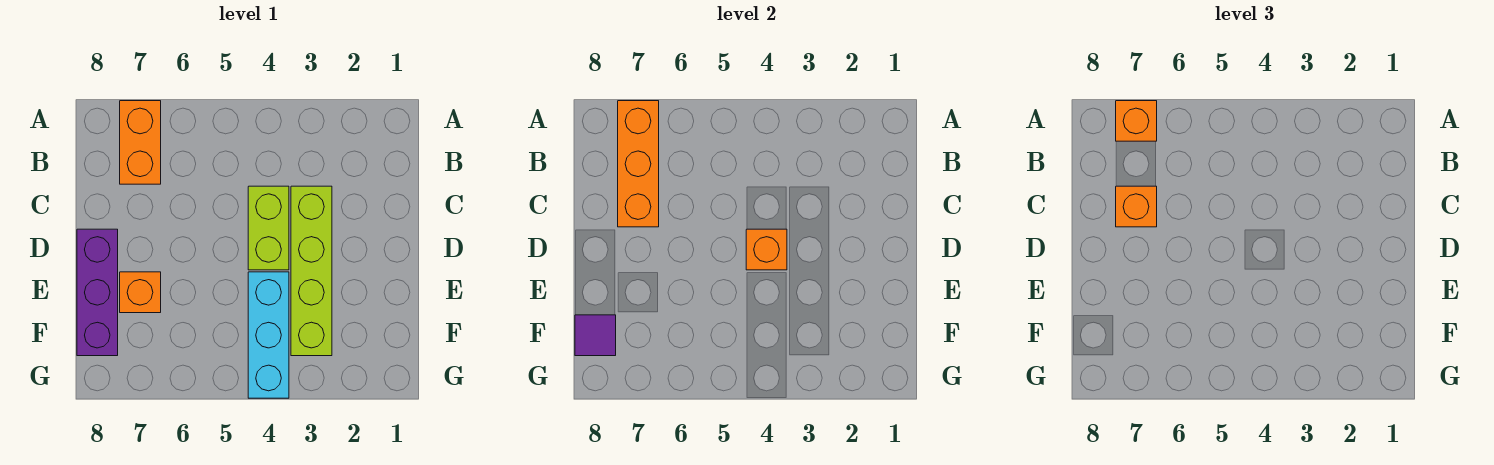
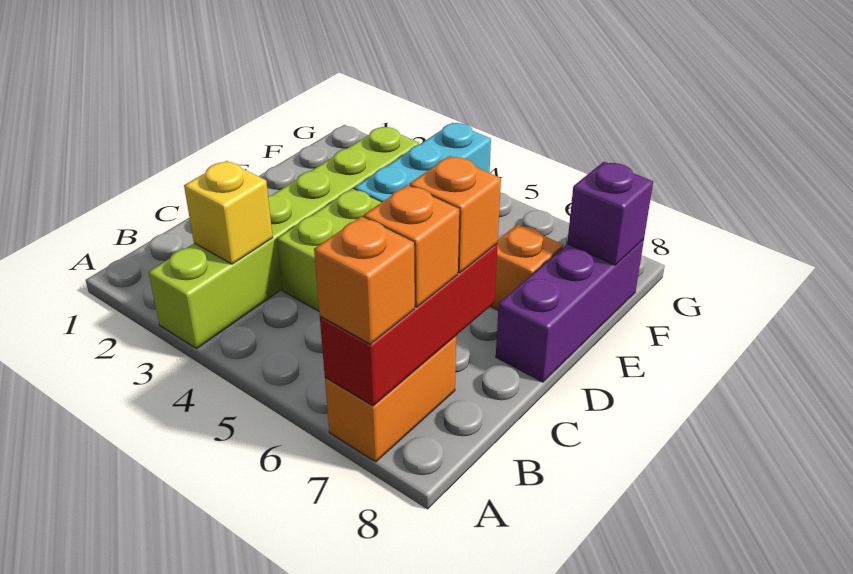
orange brick A7:C7 level 2 -> red brick A7:C7 level 2
none -> yellow brick B3 level 2
lime brick C3:F3 level 1 -> lime brick A3:F3 level 1
orange brick D4 level 2 -> orange brick B7 level 3
purple tile F8 level 2 -> purple brick F8 level 2

